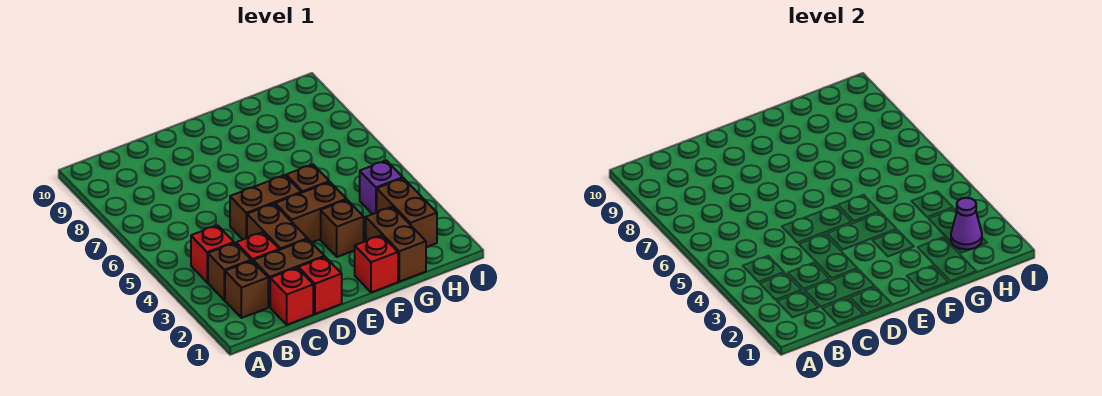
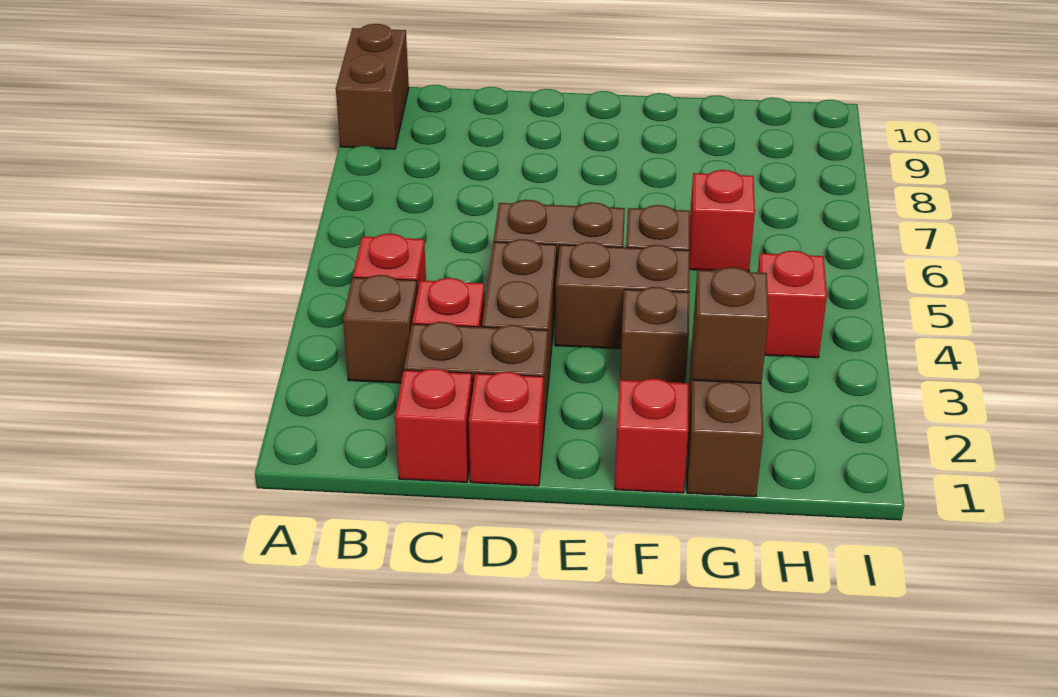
brown brick B2 level 1 -> brown brick G2 level 2
none -> red brick G6 level 1
brown brick H2:H3 level 1 -> brown brick A9:A10 level 1
purple cone H2 level 2 -> none
purple brick H4 level 1 -> red brick H4 level 1

